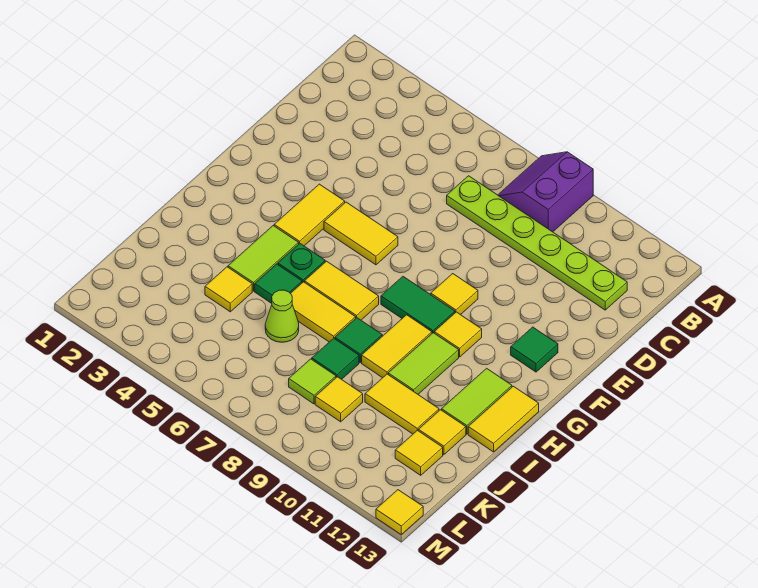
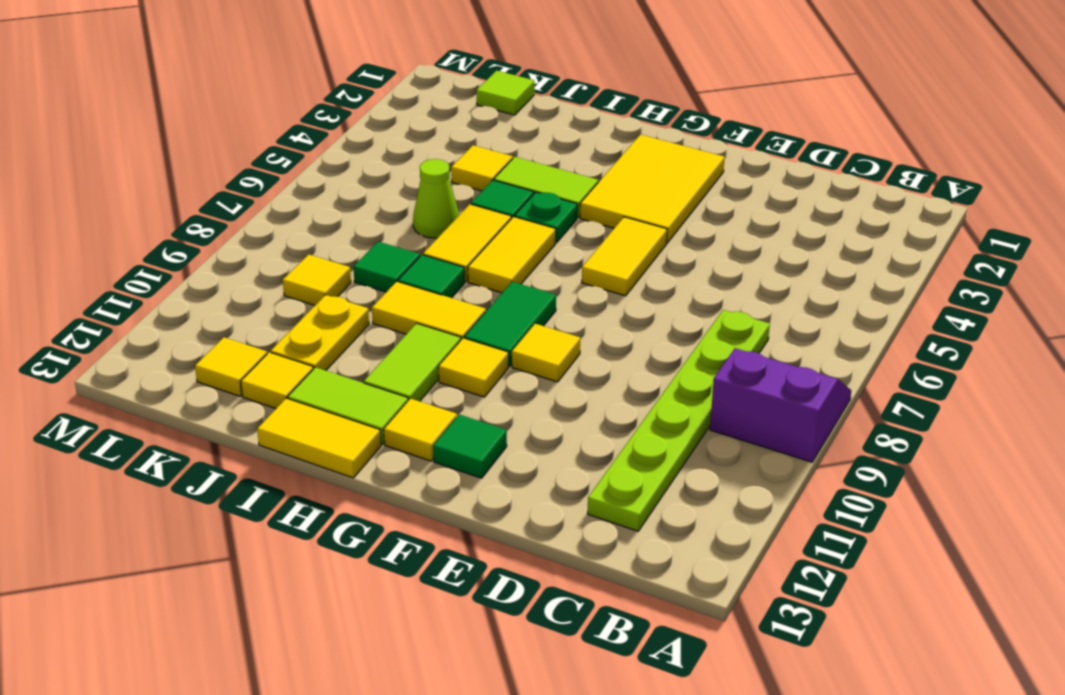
yellow tile F4:G4 level 1 -> yellow tile F2:G4 level 1
lime tile H10:I10 level 1 -> lime tile H10:H11 level 1
yellow tile J10:J11 level 1 -> yellow plate J10:J11 level 1
lime tile K8 level 1 -> lime tile K1 level 1
yellow tile M13 level 1 -> yellow tile G12 level 1

